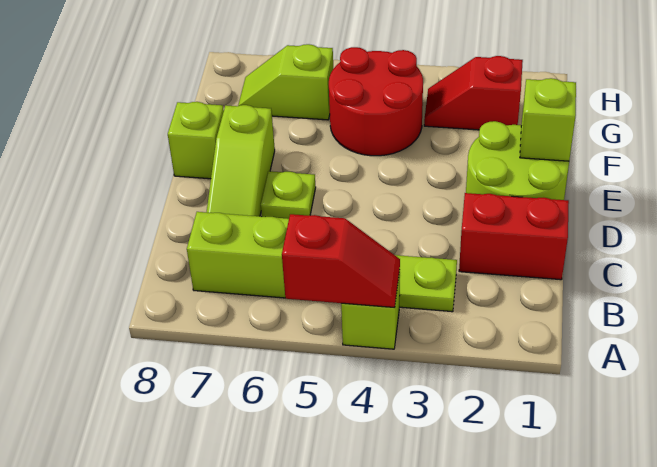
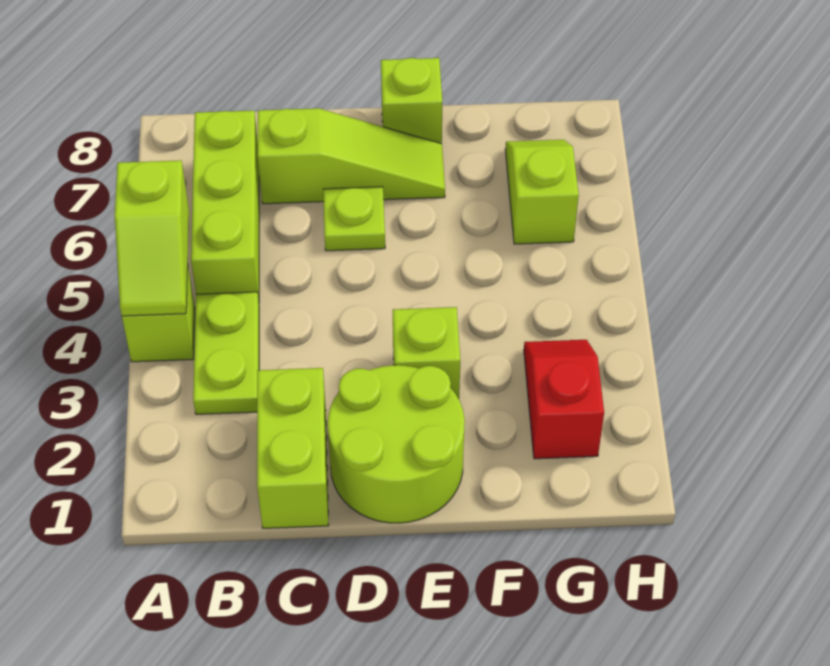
red slope A4:A5 level 2 top 5 -> lime slope A4:A5 level 2 top 5
red brick C1:C2 level 1 -> lime brick C1:C2 level 1
lime slope C7:E7 level 1 top E -> lime slope C7:E7 level 1 top C
lime brick E1 level 2 -> lime brick E3 level 1
red round brick F4:G5 level 1 -> none

